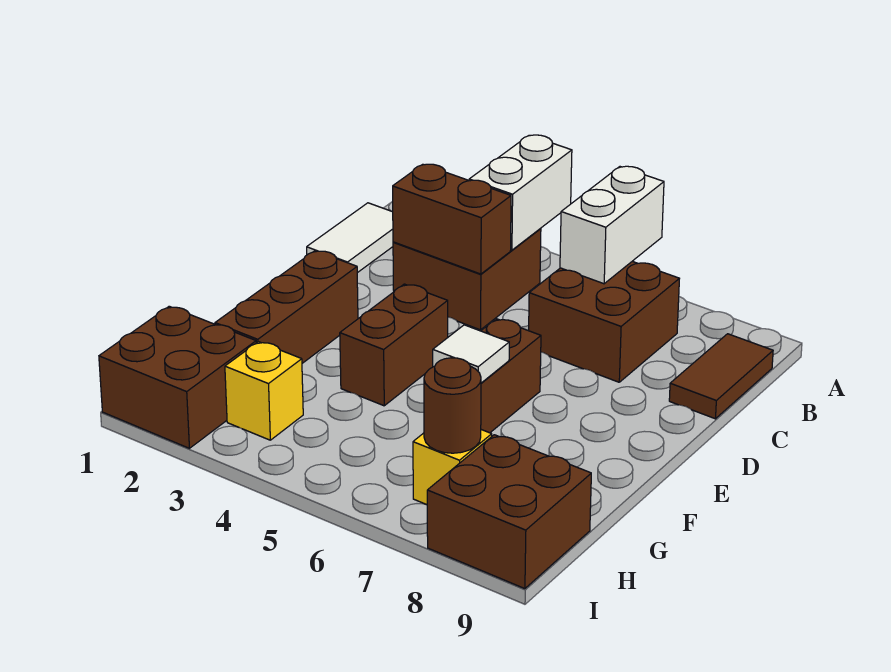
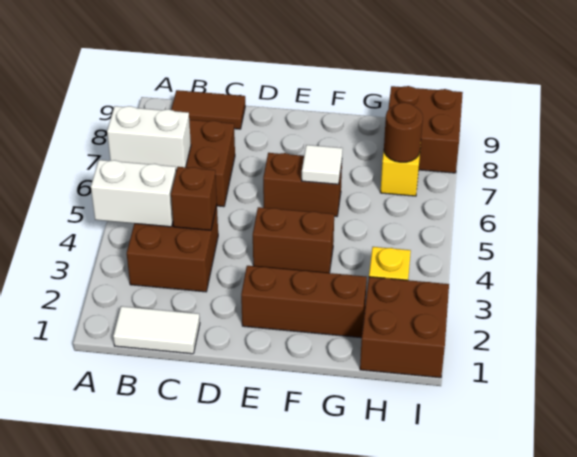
brown brick C3:C4 level 2 -> brown brick C4 level 2

